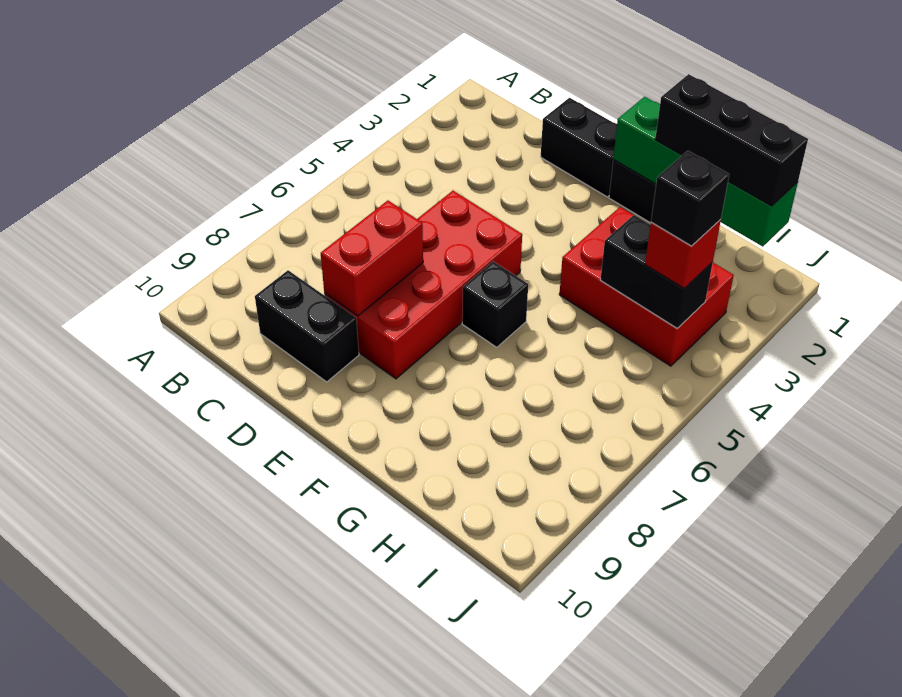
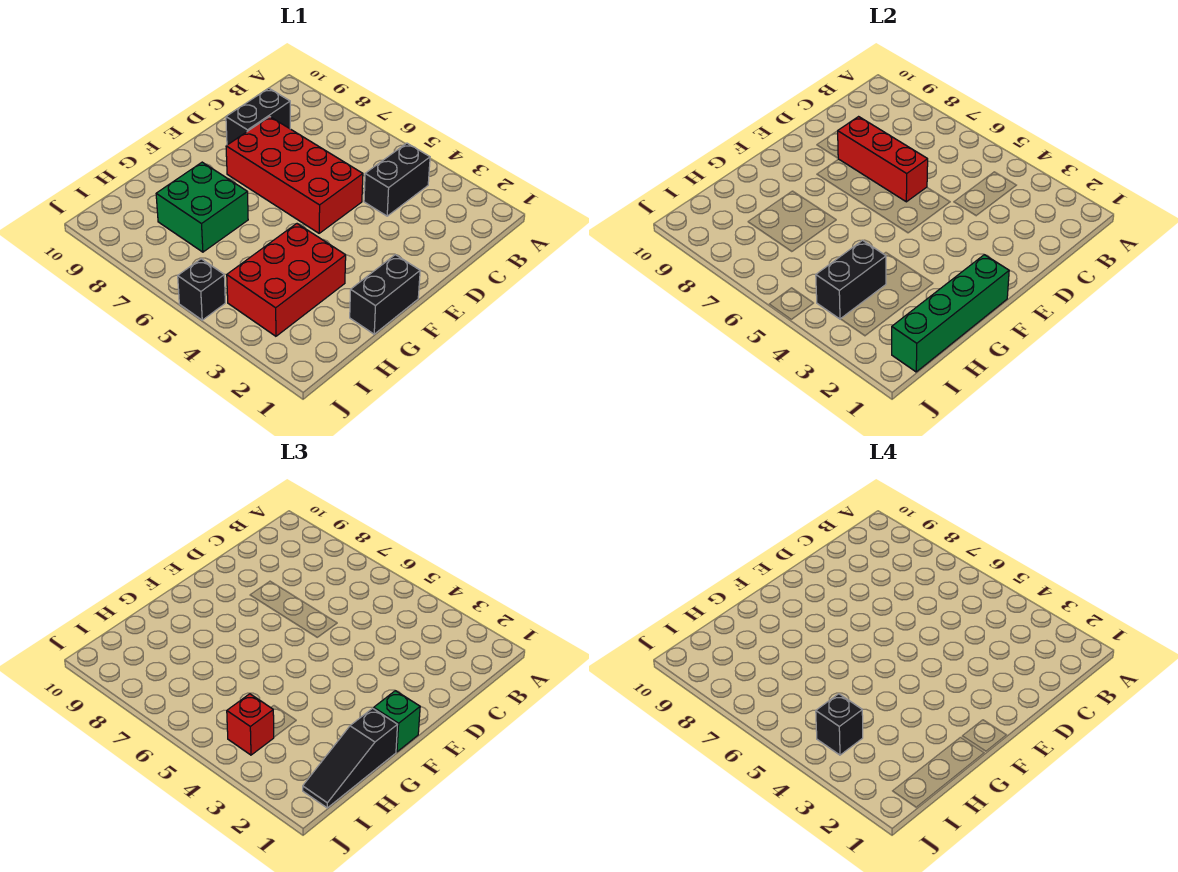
black brick D1:E1 level 1 -> black brick B4:C4 level 1
red brick D7:D8 level 2 -> red brick D6:D8 level 2
none -> green brick F1 level 3
black brick F6 level 1 -> black brick J5 level 1
black brick G1:I1 level 3 -> black slope G1:I1 level 3 top G
none -> green brick G7:H8 level 1

